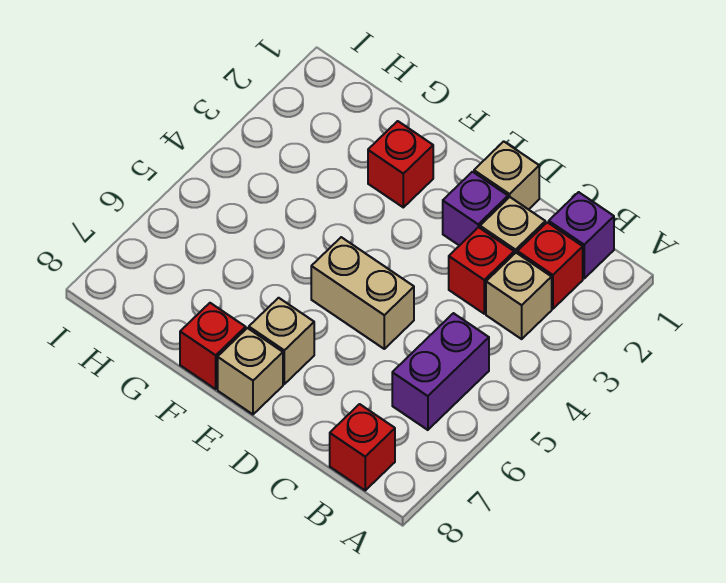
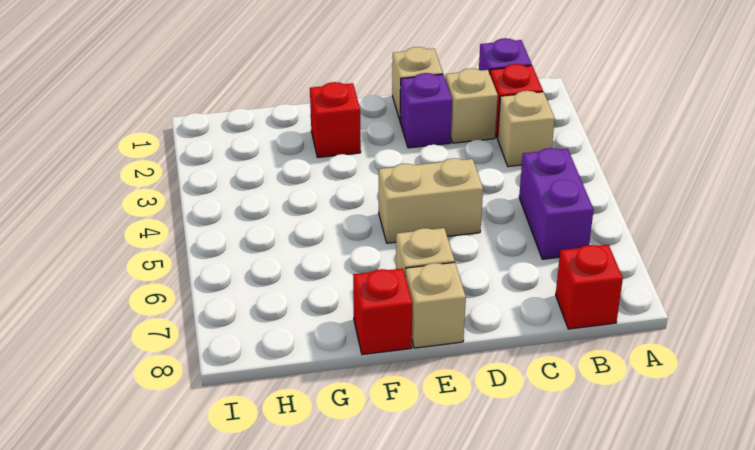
red brick C3 level 1 -> none

